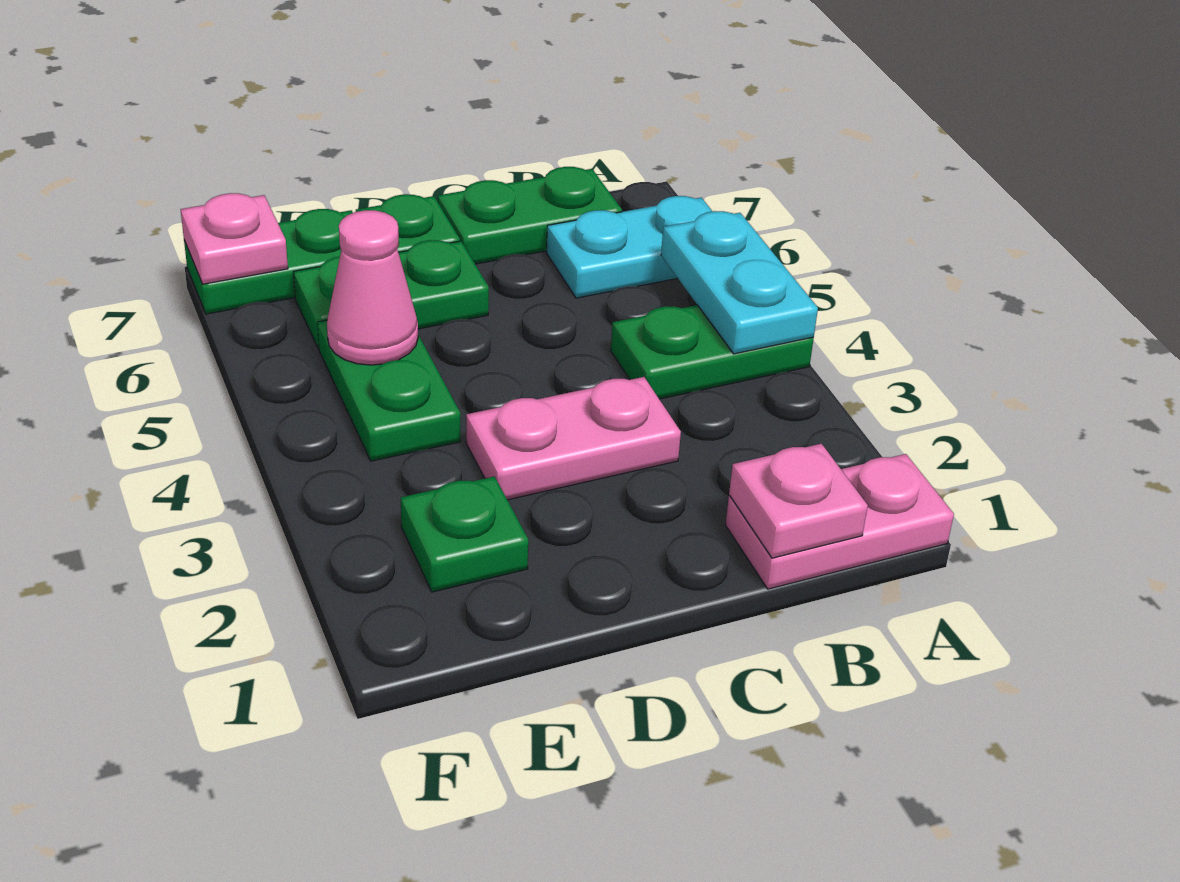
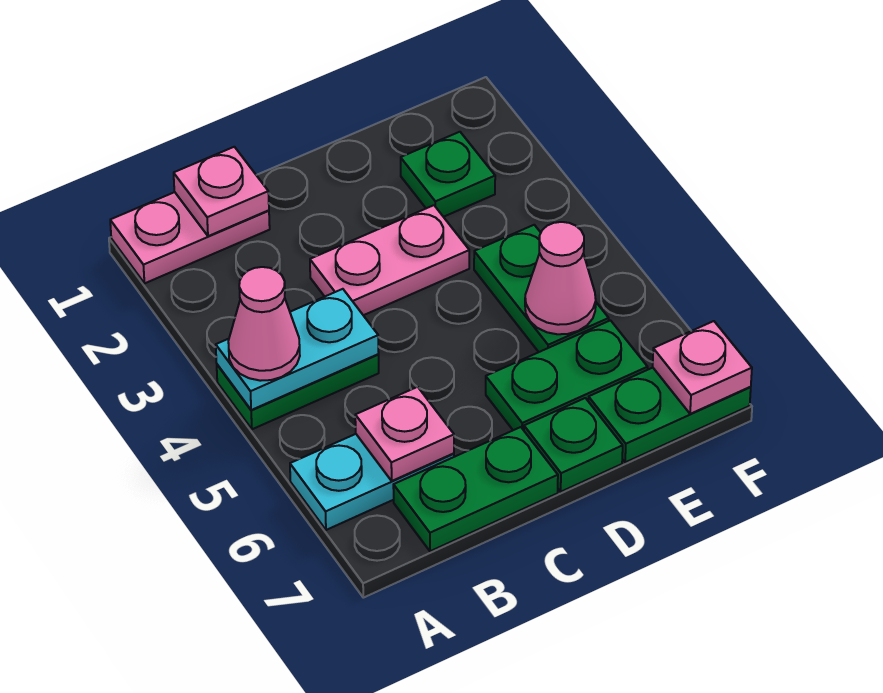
cyan plate A4:A5 level 2 -> cyan plate A4:B4 level 2
none -> pink cone A4 level 3
none -> pink plate B6 level 2

